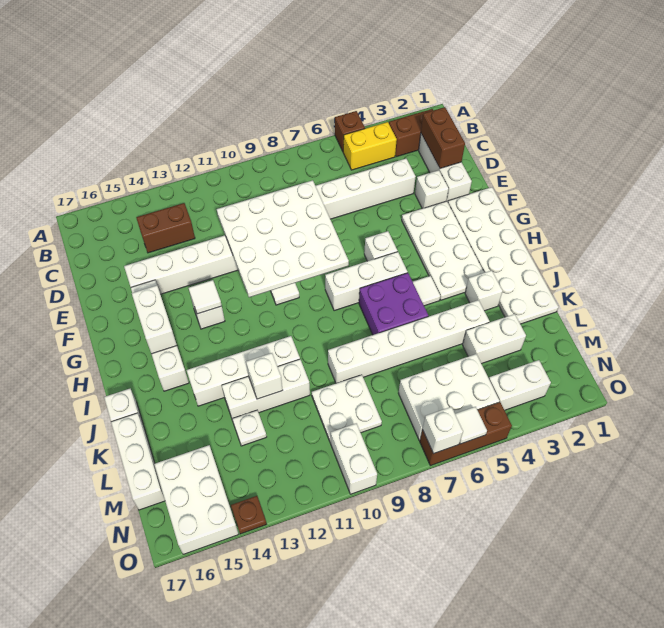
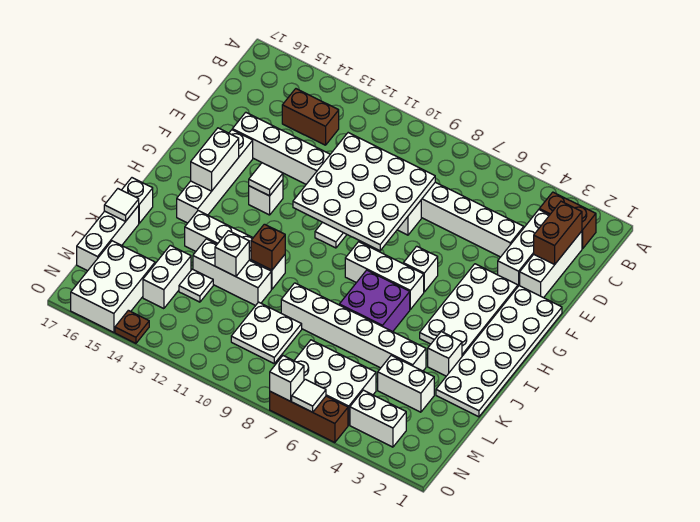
brown brick A5 level 1 -> brown brick J11 level 2
yellow brick B4:B5 level 1 -> none
white brick E3 level 1 -> white brick C3:E3 level 1
white tile I5 level 1 -> white tile K17 level 2
white brick N10:O10 level 1 -> white brick L14:M14 level 1

